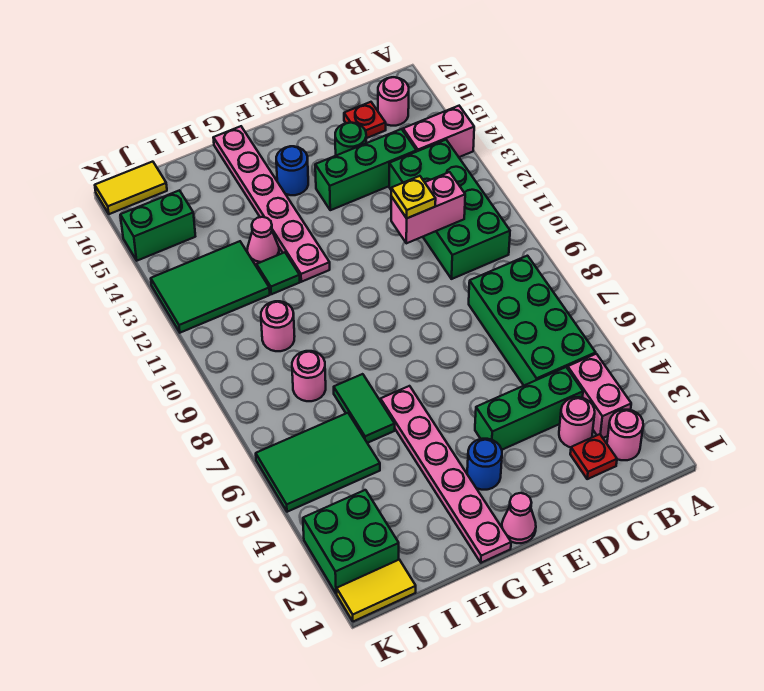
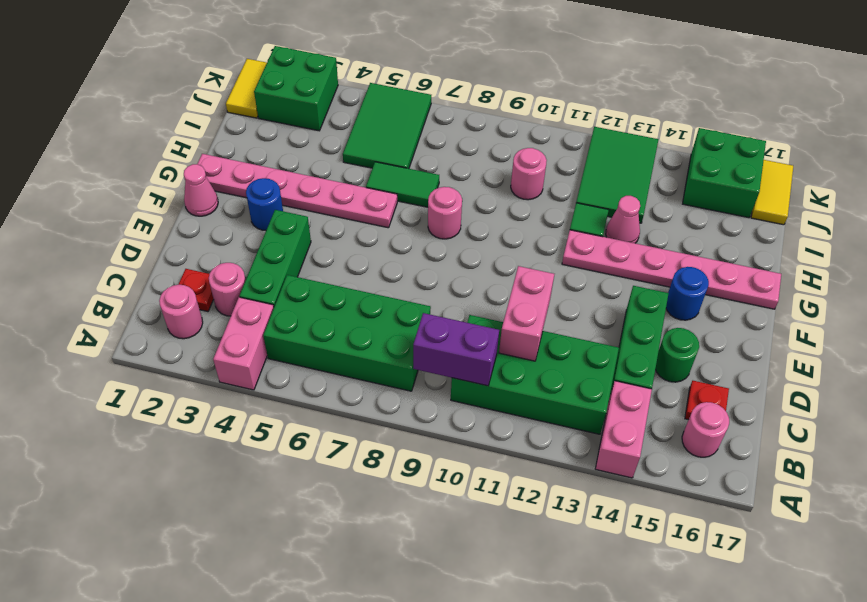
pink brick B3:B4 level 1 -> pink brick A4:B4 level 1
none -> purple brick B9:B10 level 2
yellow plate D11 level 3 -> none
pink round brick I8 level 1 -> pink round brick G8 level 1
green brick J15:K15 level 1 -> green brick J15:K16 level 1

